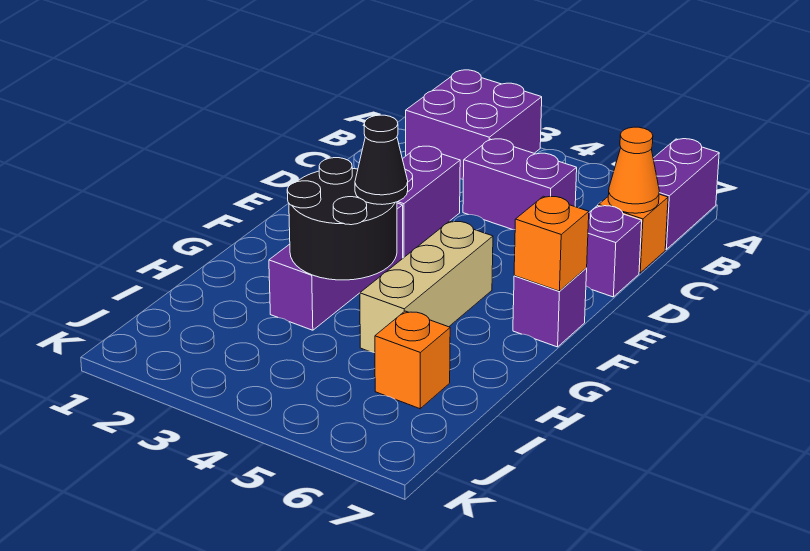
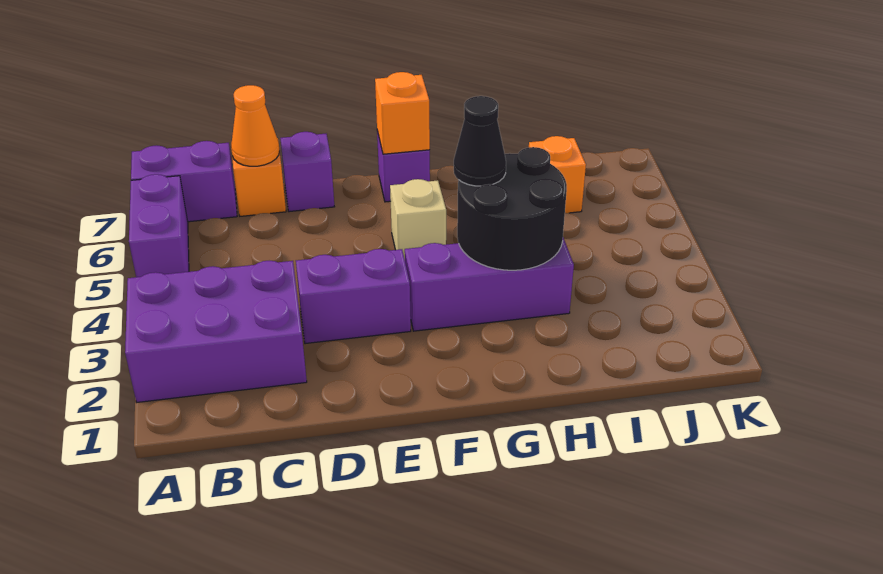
purple brick A2:B3 level 1 -> purple brick A2:C3 level 1
purple brick C4:C5 level 1 -> purple brick A5:A6 level 1
tan brick F5:H5 level 1 -> tan brick F5 level 1

